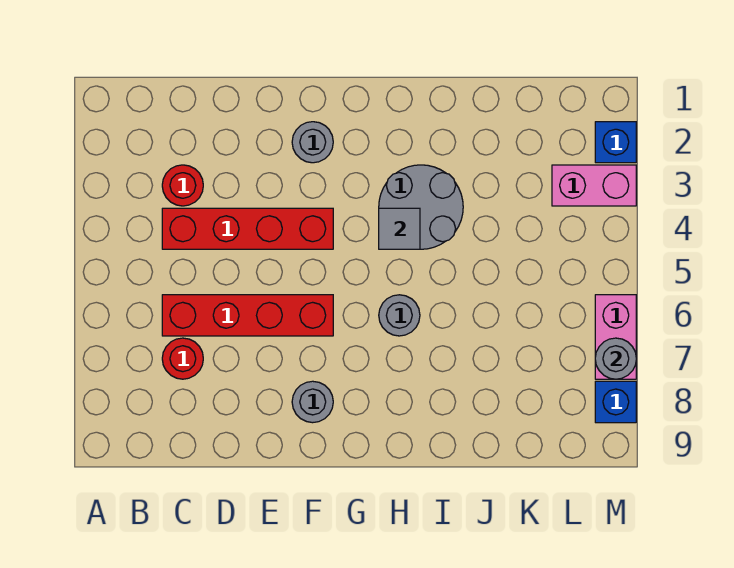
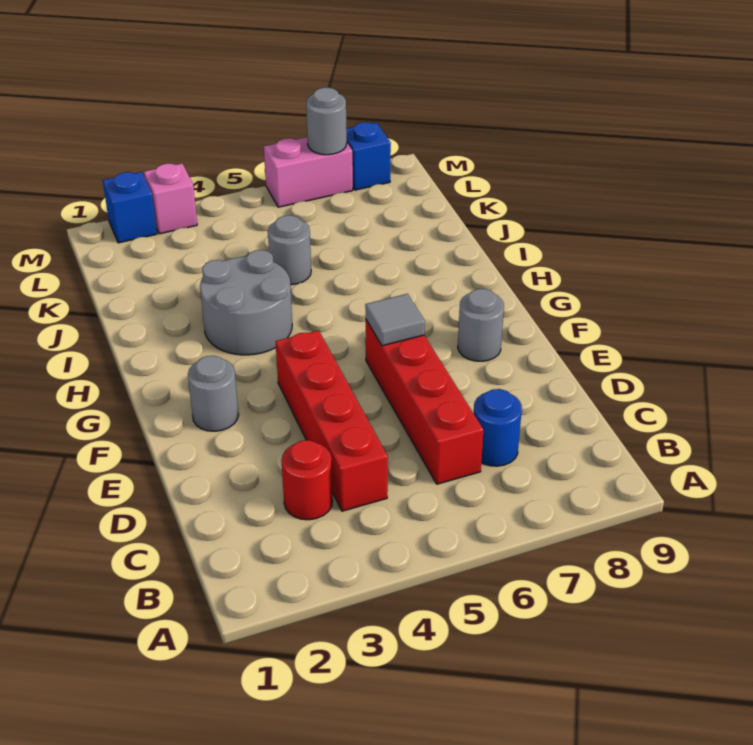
red round brick C7 level 1 -> blue round brick C7 level 1
grey tile H4 level 2 -> grey tile F6 level 2
grey round brick H6 level 1 -> grey round brick J5 level 1
pink brick L3:M3 level 1 -> pink brick M3 level 1

